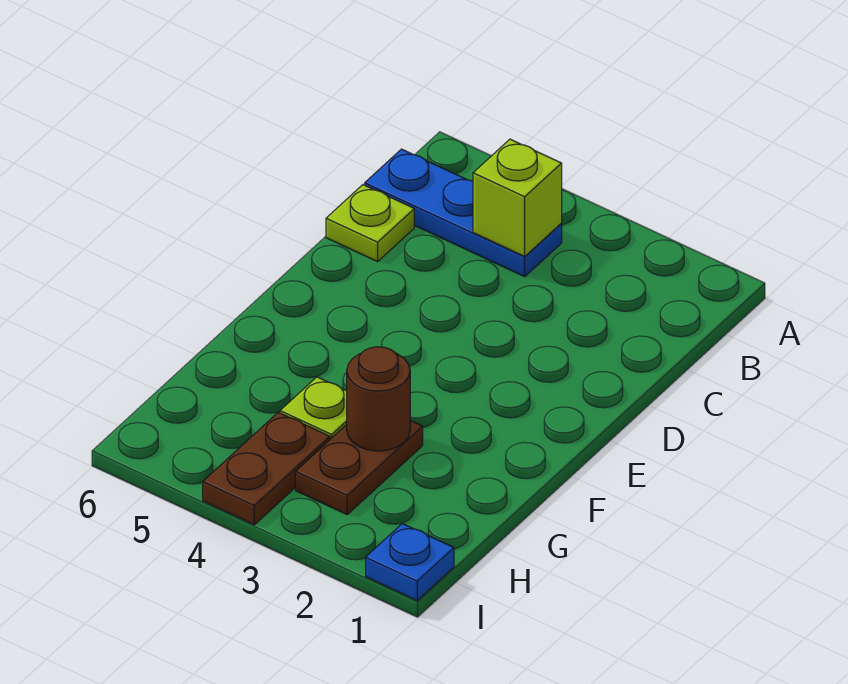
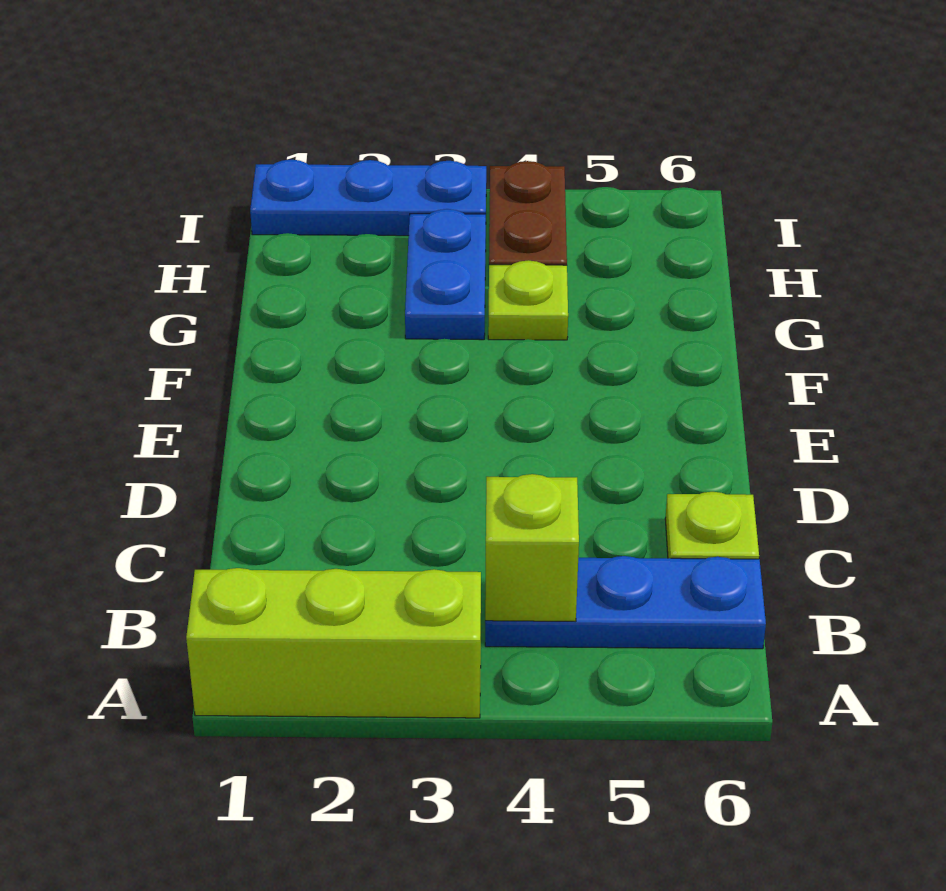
none -> lime brick A1:A3 level 1
brown plate G3:H3 level 1 -> blue plate G3:H3 level 1
brown round brick G3 level 2 -> none
blue plate I1 level 1 -> blue plate I1:I3 level 1

